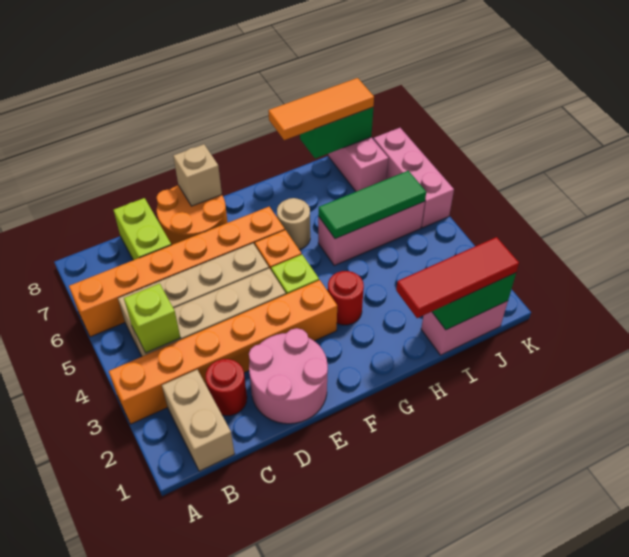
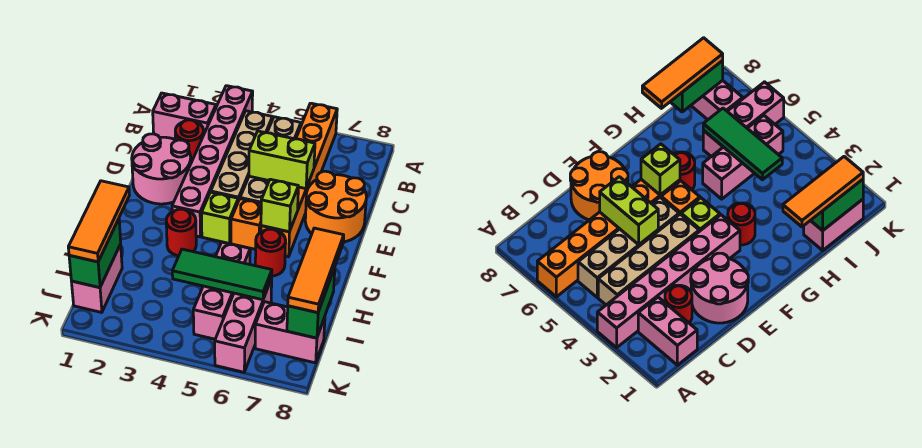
orange brick A3:F3 level 1 -> pink brick A3:F3 level 1
tan brick B1:B2 level 1 -> pink brick B1:B2 level 1
lime brick B4 level 2 -> lime brick F6 level 2
lime brick C7:C8 level 1 -> lime brick D5:D6 level 2
tan brick E8 level 2 -> none
tan round brick G6 level 1 -> red round brick G6 level 1
red tile H1:J1 level 3 -> orange tile H1:J1 level 3
green tile H5:J5 level 2 -> green tile I4:I6 level 2
pink brick K5:K7 level 1 -> pink brick I6:K6 level 1

